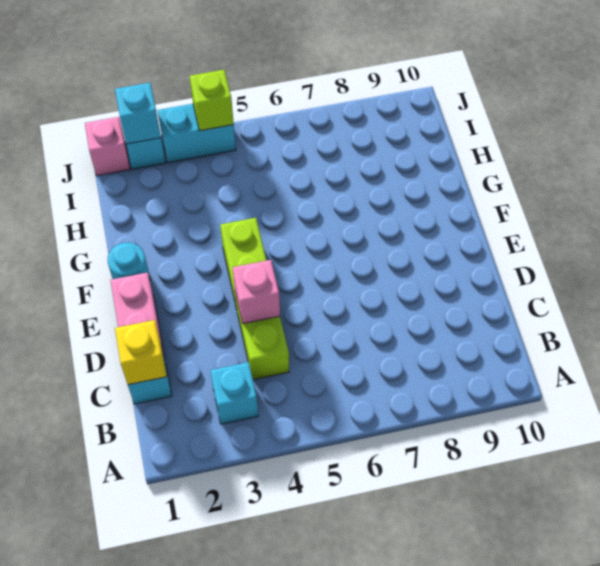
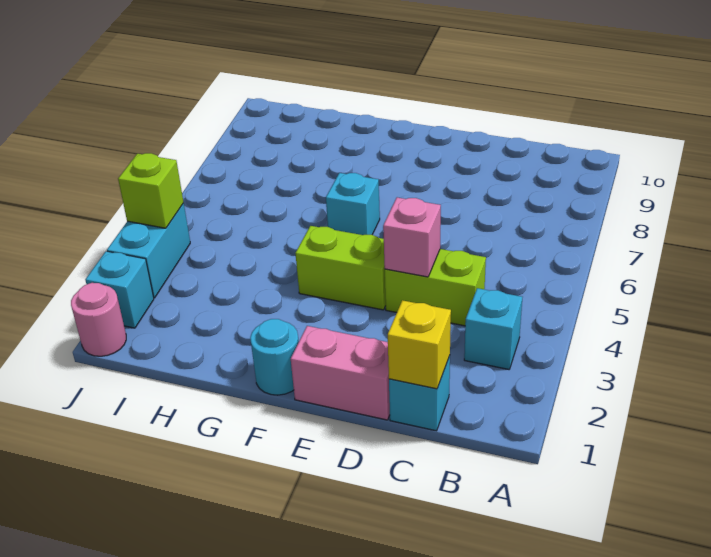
pink brick J1 level 1 -> pink round brick J1 level 1
cyan brick J2 level 2 -> cyan brick F6 level 1

